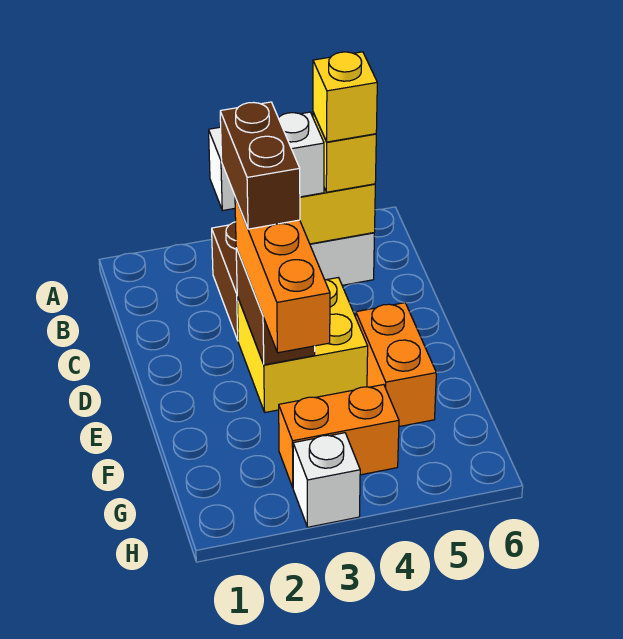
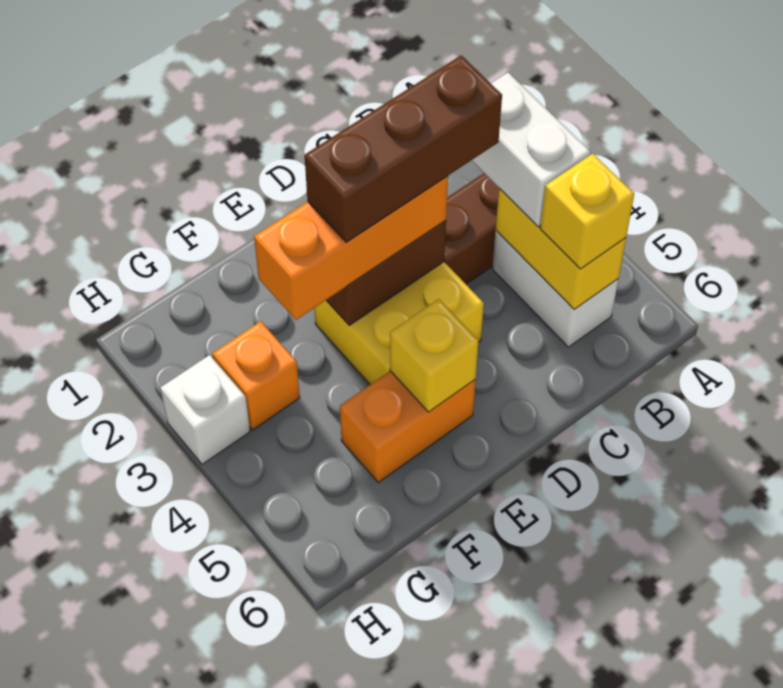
yellow brick B5 level 4 -> yellow brick E5 level 2
brown brick C3:D3 level 4 -> brown brick C3:E3 level 4
orange brick G3:G4 level 1 -> orange brick G3 level 1

